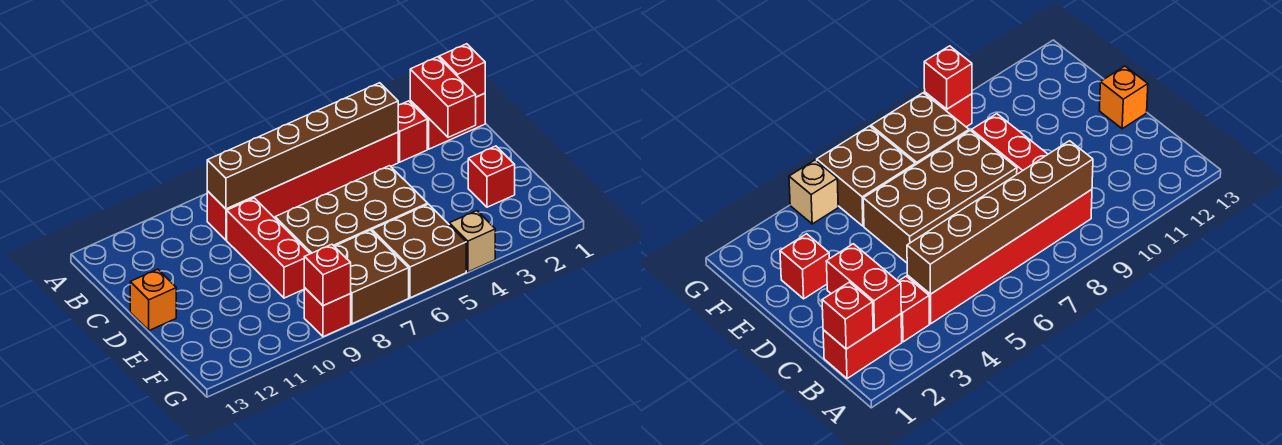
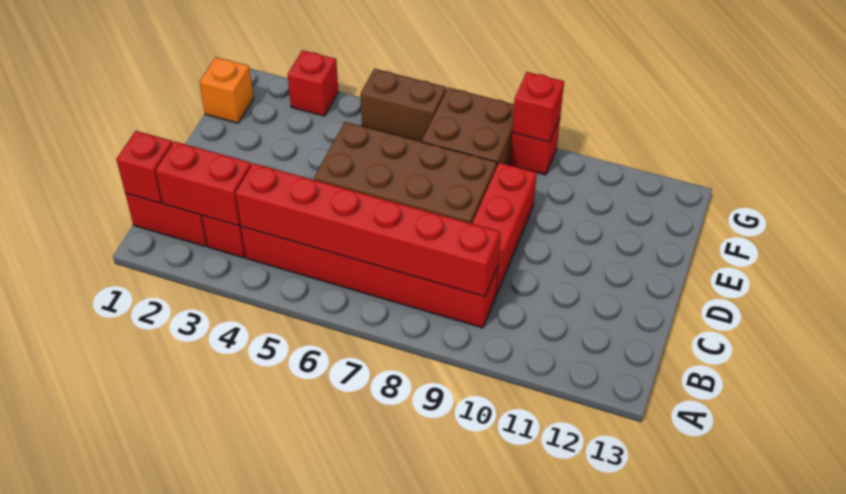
red brick B2:C2 level 2 -> red brick B2:B3 level 2
brown brick B4:B9 level 2 -> red brick B4:B9 level 2
orange brick D13 level 1 -> orange brick F1 level 1
red brick E2 level 1 -> red brick G3 level 1
brown brick F5:G6 level 1 -> brown brick G5:G6 level 1
tan brick G4 level 1 -> none

